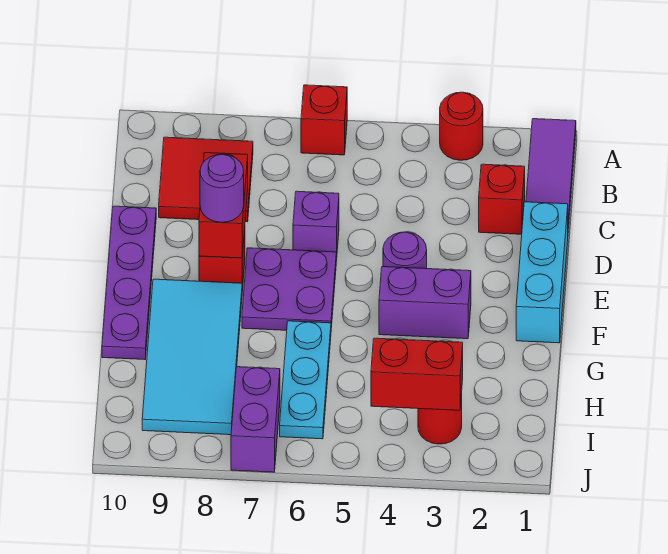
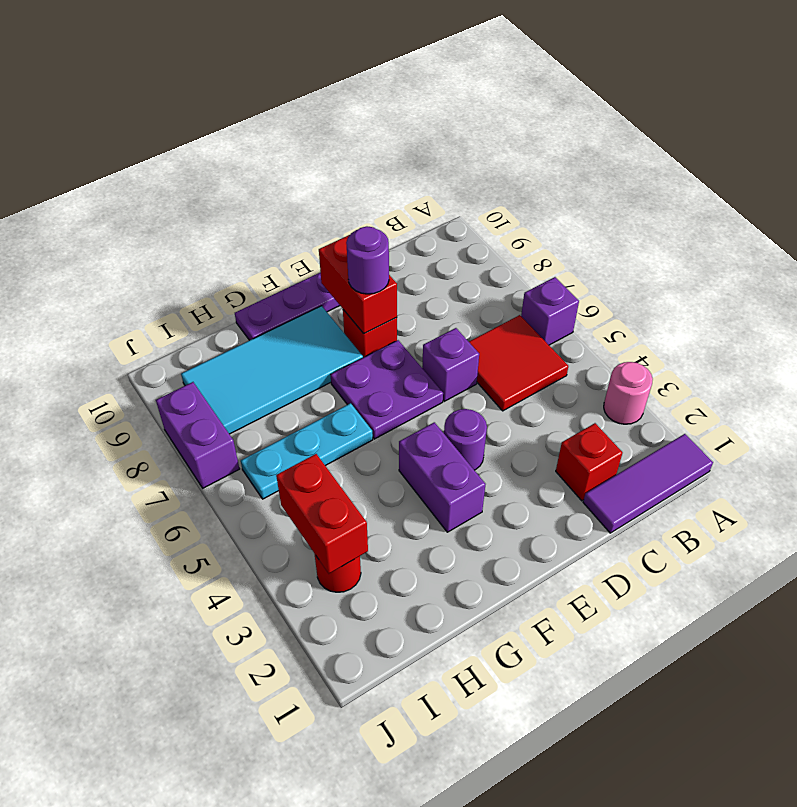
red round brick A3 level 1 -> pink round brick A3 level 1
red brick A6 level 1 -> purple brick A6 level 1
red tile B8:C9 level 1 -> red tile B5:C6 level 1
cyan brick D1:F1 level 1 -> none
red brick D8:E8 level 2 -> red brick E8:E9 level 2
purple brick I7:J7 level 1 -> purple brick J7:J8 level 1

